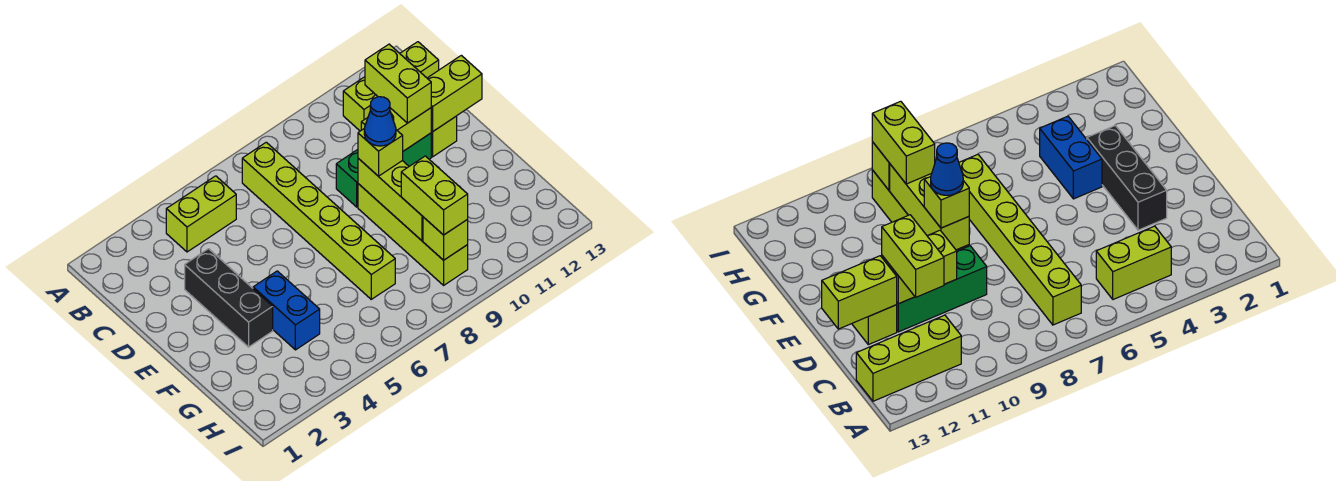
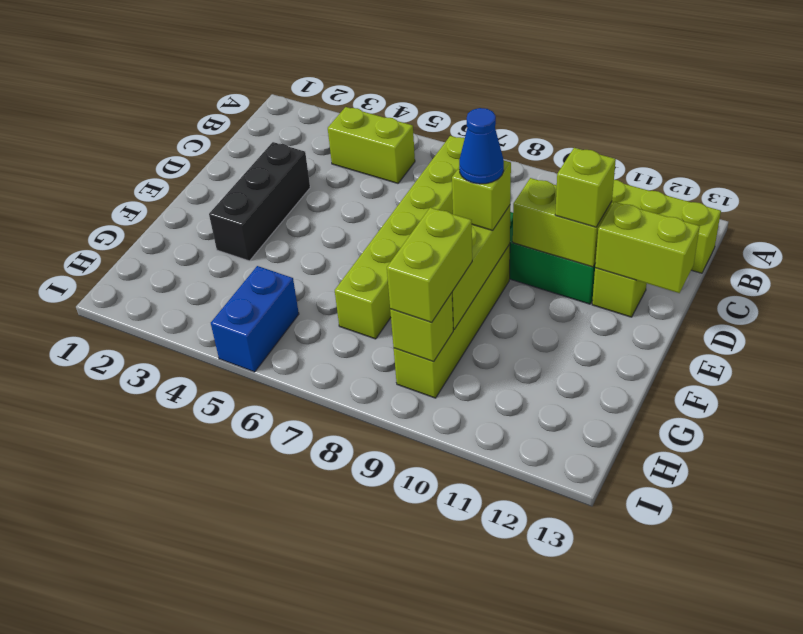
lime brick C11:D11 level 3 -> lime brick D11 level 3
blue brick F4:G4 level 1 -> blue brick H5:I5 level 1

